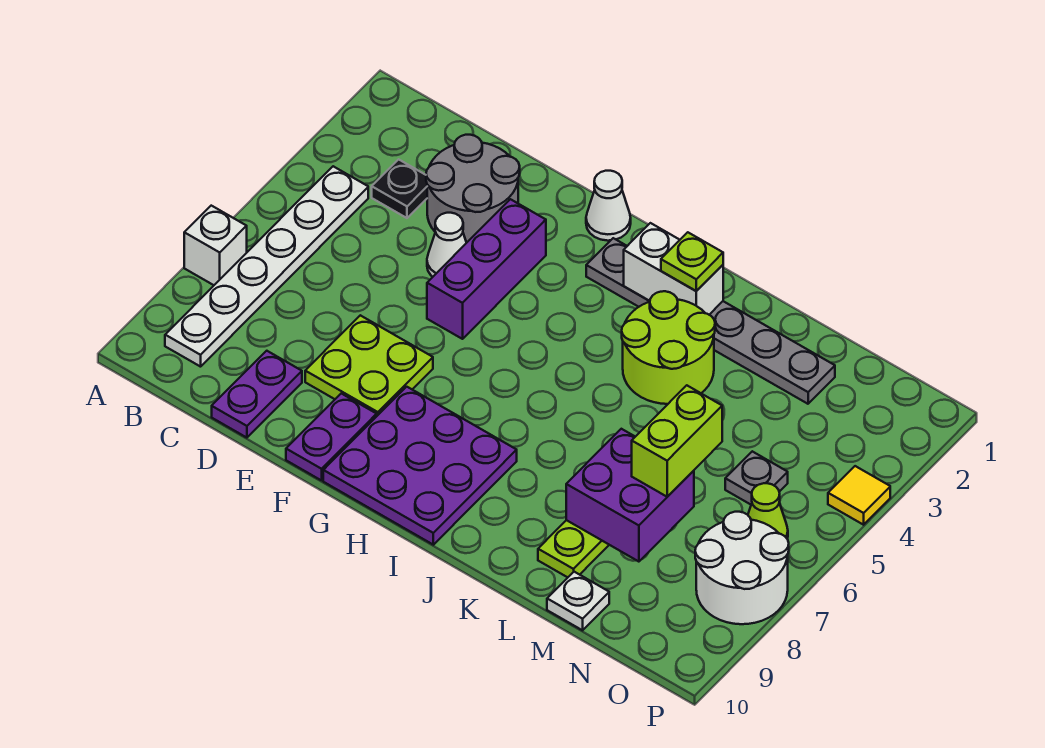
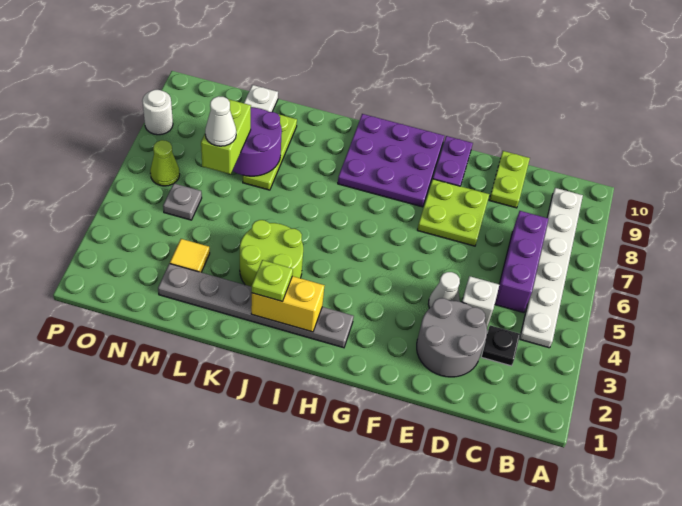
white brick A7 level 1 -> white brick D4 level 1
purple plate D9:D10 level 1 -> lime plate D9:D10 level 1
purple brick F3:F5 level 1 -> purple brick C5:C7 level 1
white cone G1 level 1 -> white cone M6 level 4
white brick I2:J2 level 2 -> yellow brick I2:J2 level 2
purple brick L7:M8 level 2 -> purple round brick L7:M8 level 2
white round brick O7:P8 level 1 -> white round brick P8 level 1
yellow tile P4 level 1 -> yellow tile M3 level 1

